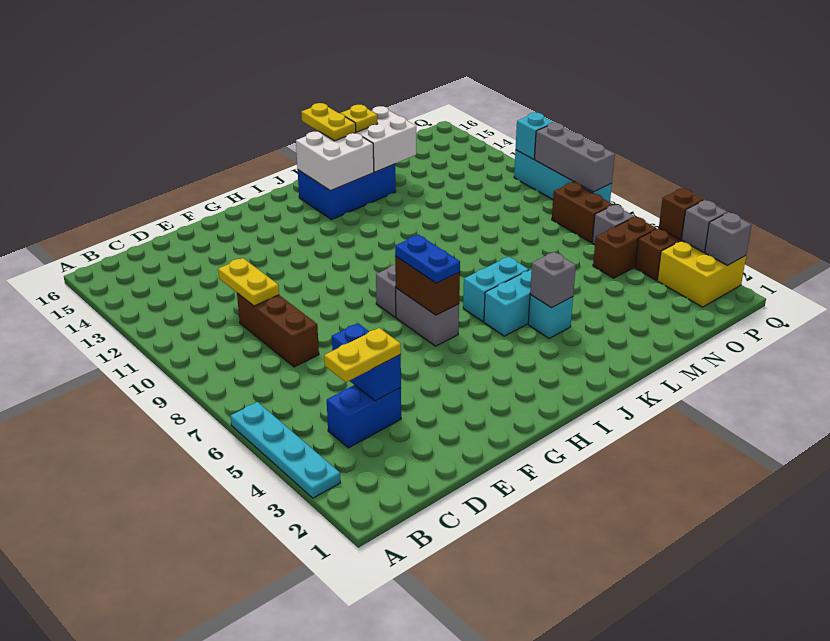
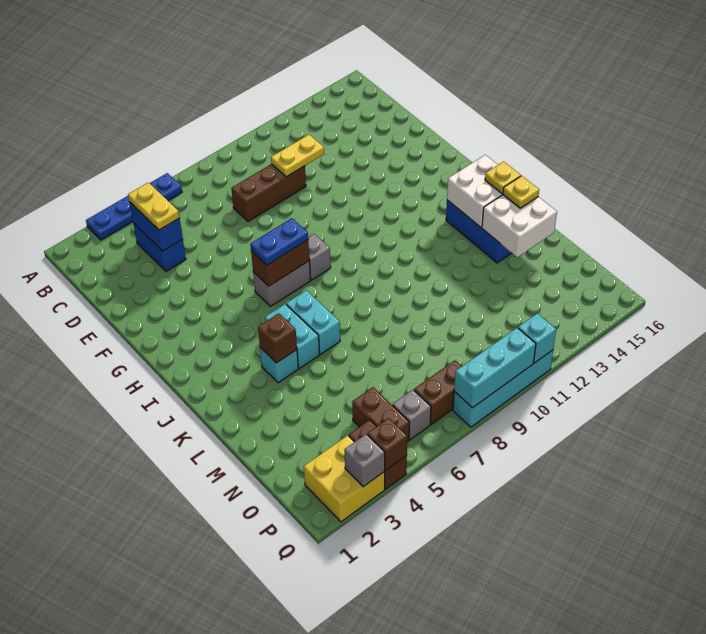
cyan plate A3:A6 level 1 -> blue plate A3:A6 level 1
blue brick D4:D5 level 2 -> blue brick C4:D4 level 2
grey brick K4 level 2 -> brown brick K4 level 2
yellow plate K15:K16 level 3 -> yellow plate K15 level 3
grey brick Q2 level 2 -> none
grey brick Q8:Q10 level 2 -> cyan brick Q8:Q10 level 2

